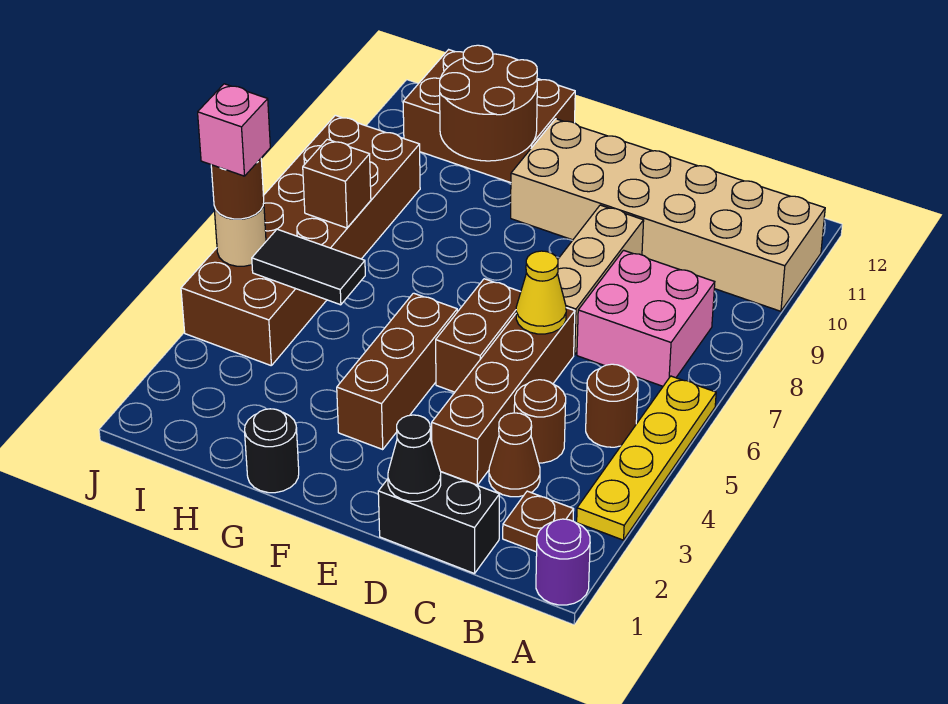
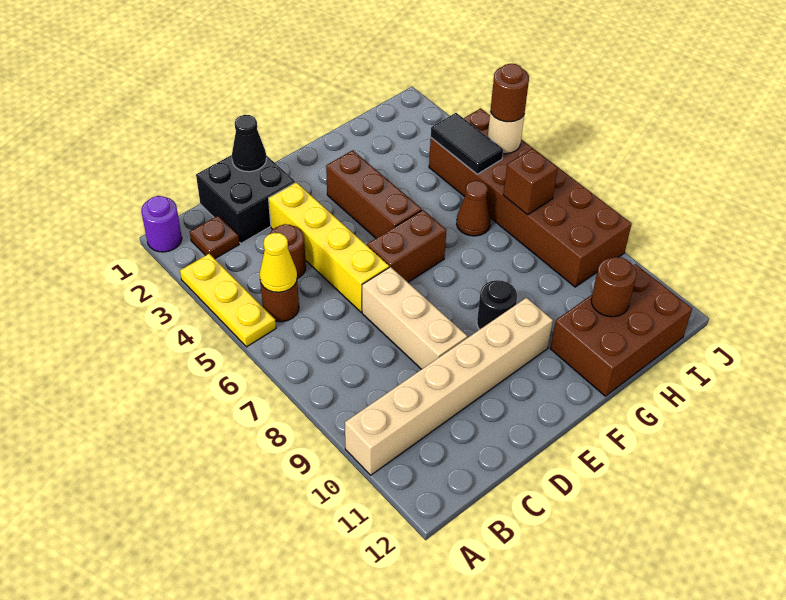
yellow plate A3:A6 level 1 -> yellow plate A3:A5 level 1
tan brick A10:F11 level 1 -> tan brick A10:F10 level 1
pink brick B7:C8 level 1 -> none
black brick C1:D1 level 1 -> black brick C1:D2 level 1
brown cone C3 level 1 -> brown cone H6 level 1
brown brick D3:D6 level 1 -> yellow brick D3:D6 level 1
yellow cone D6 level 2 -> yellow cone B5 level 2
brown brick E5:E6 level 1 -> brown brick E6:F6 level 1
black round brick G1 level 1 -> black round brick F9 level 1
brown round brick G10:H11 level 2 -> brown round brick H11 level 2
black tile H5:I5 level 2 -> black tile I4:I5 level 2
pink brick J5 level 4 -> none

